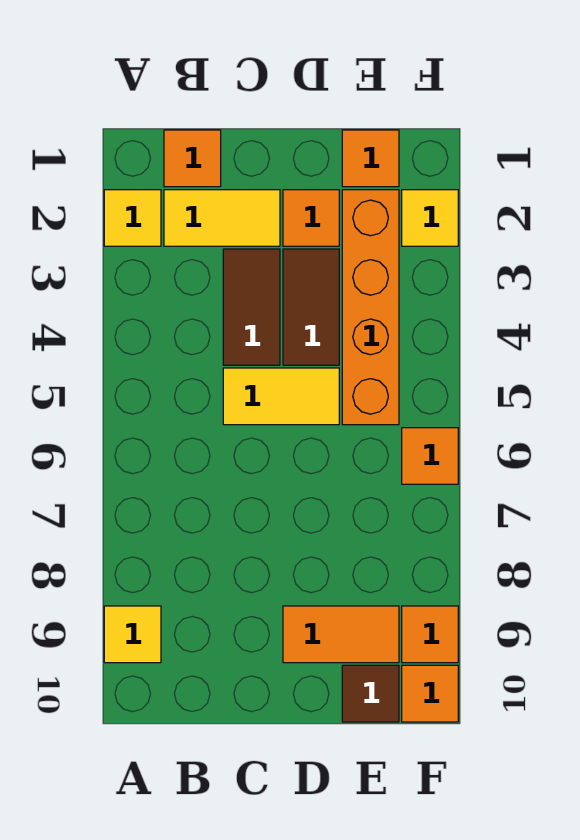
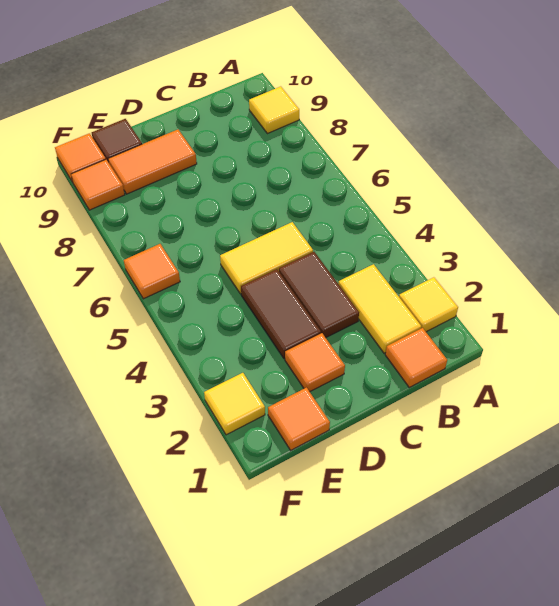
yellow tile B2:C2 level 1 -> yellow tile B2:B3 level 1
orange brick E2:E5 level 1 -> none

